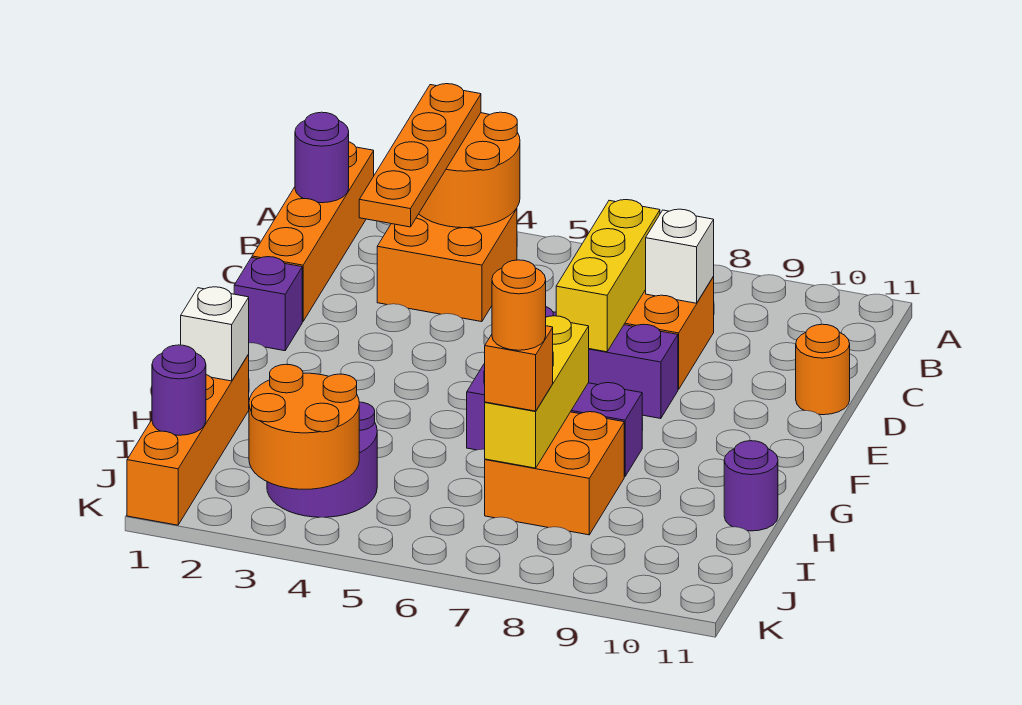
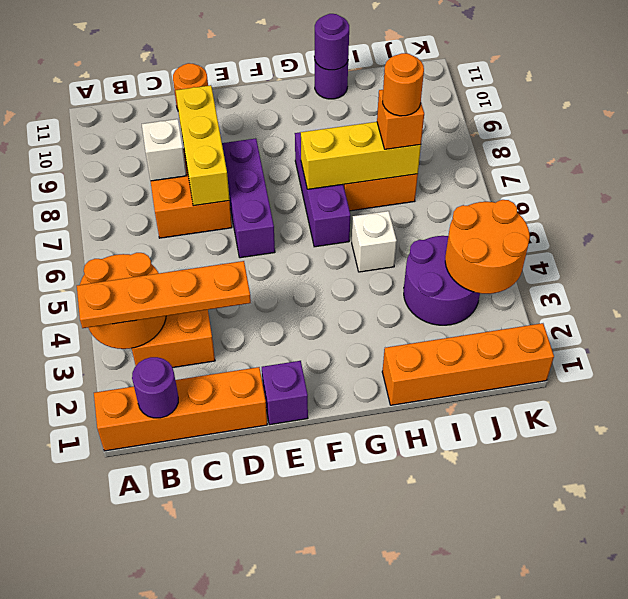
yellow brick C7:E7 level 2 -> yellow brick D7:D9 level 2
white brick H1 level 2 -> white brick H5 level 1
purple round brick J1 level 2 -> purple round brick H11 level 2

